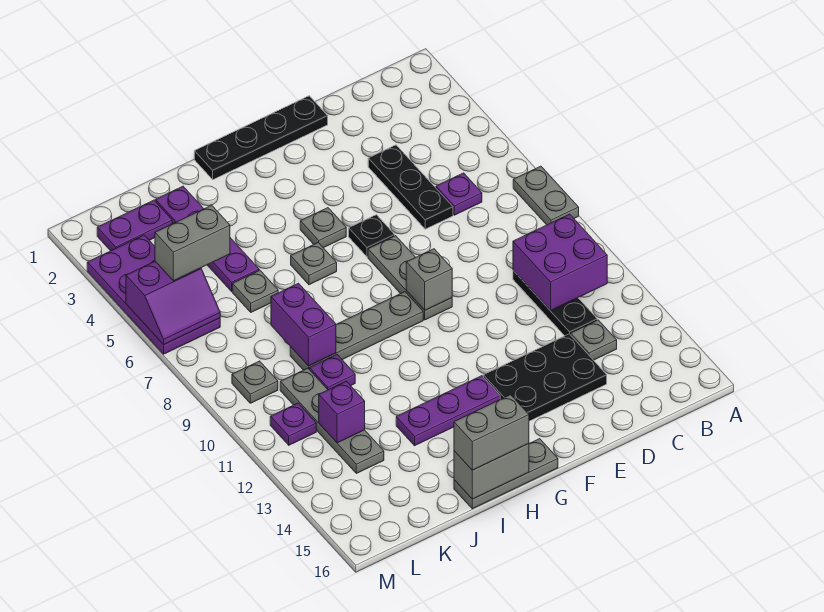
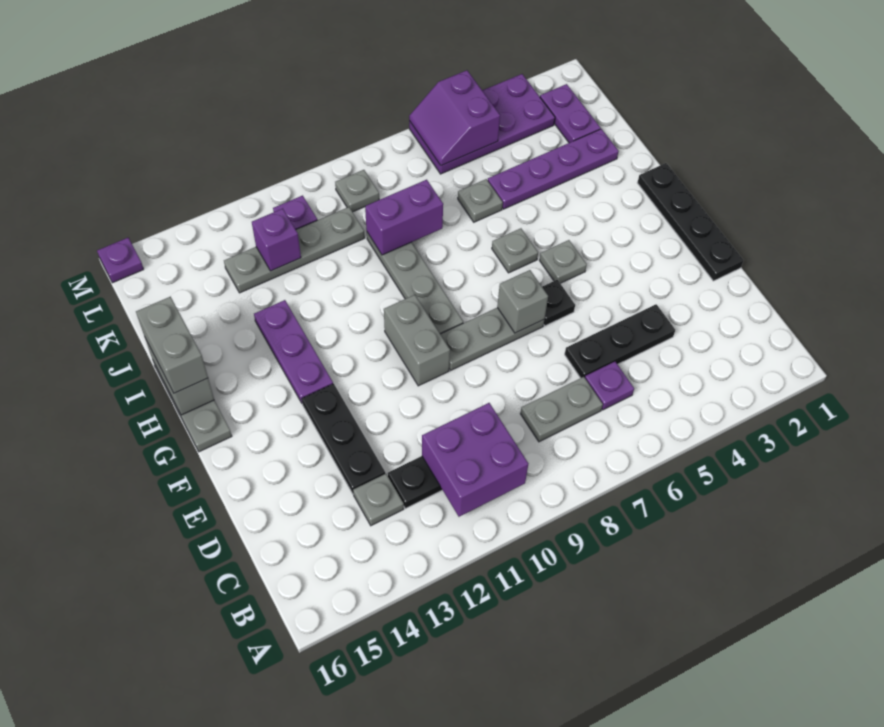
grey plate A7:A8 level 1 -> grey plate C7:C8 level 1
black plate D13:F14 level 1 -> black plate D13:F13 level 1
grey brick F9 level 2 -> grey brick F7 level 2
purple plate J10 level 1 -> purple plate M16 level 1
grey brick K5:L5 level 3 -> grey brick F10:G10 level 1

